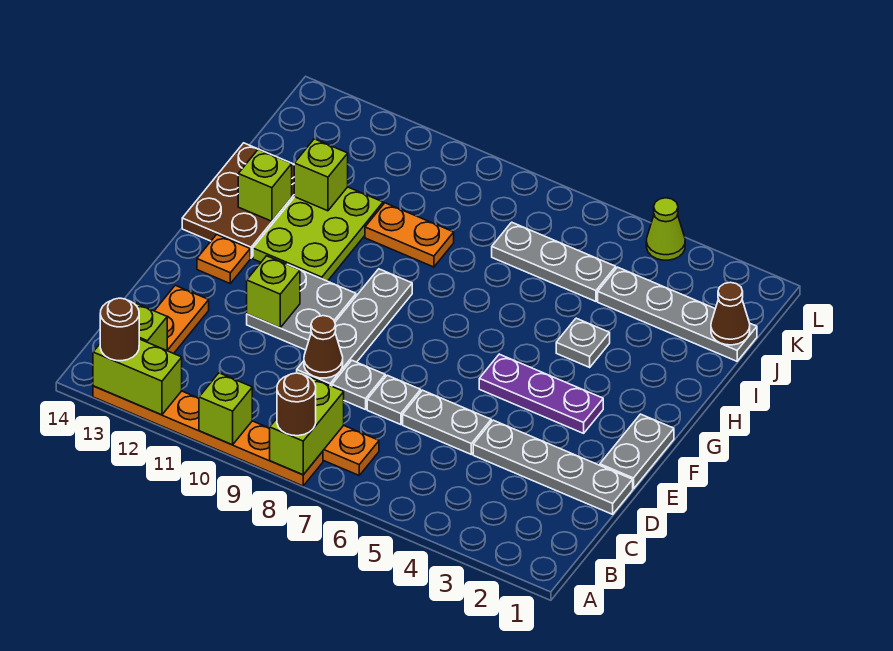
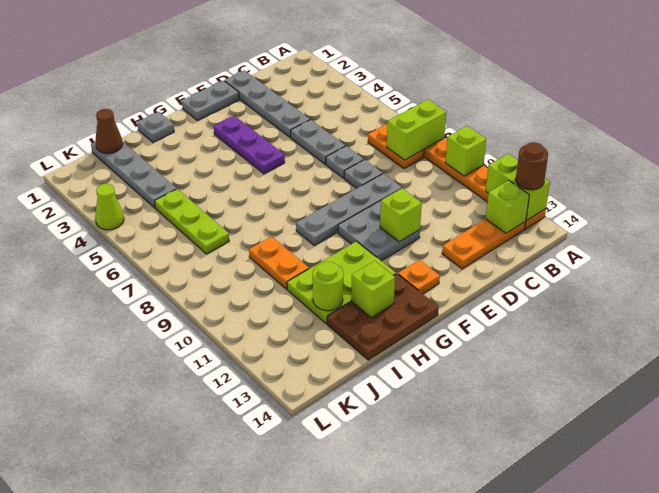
brown round brick A8 level 3 -> none
brown cone D9 level 2 -> none
grey plate H4 level 1 -> grey plate H1 level 1
lime brick I12 level 2 -> lime round brick I12 level 2
grey plate J5:J7 level 1 -> lime plate J5:J7 level 1

